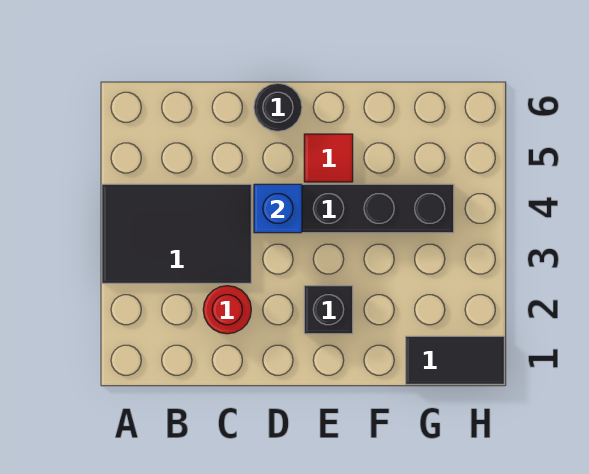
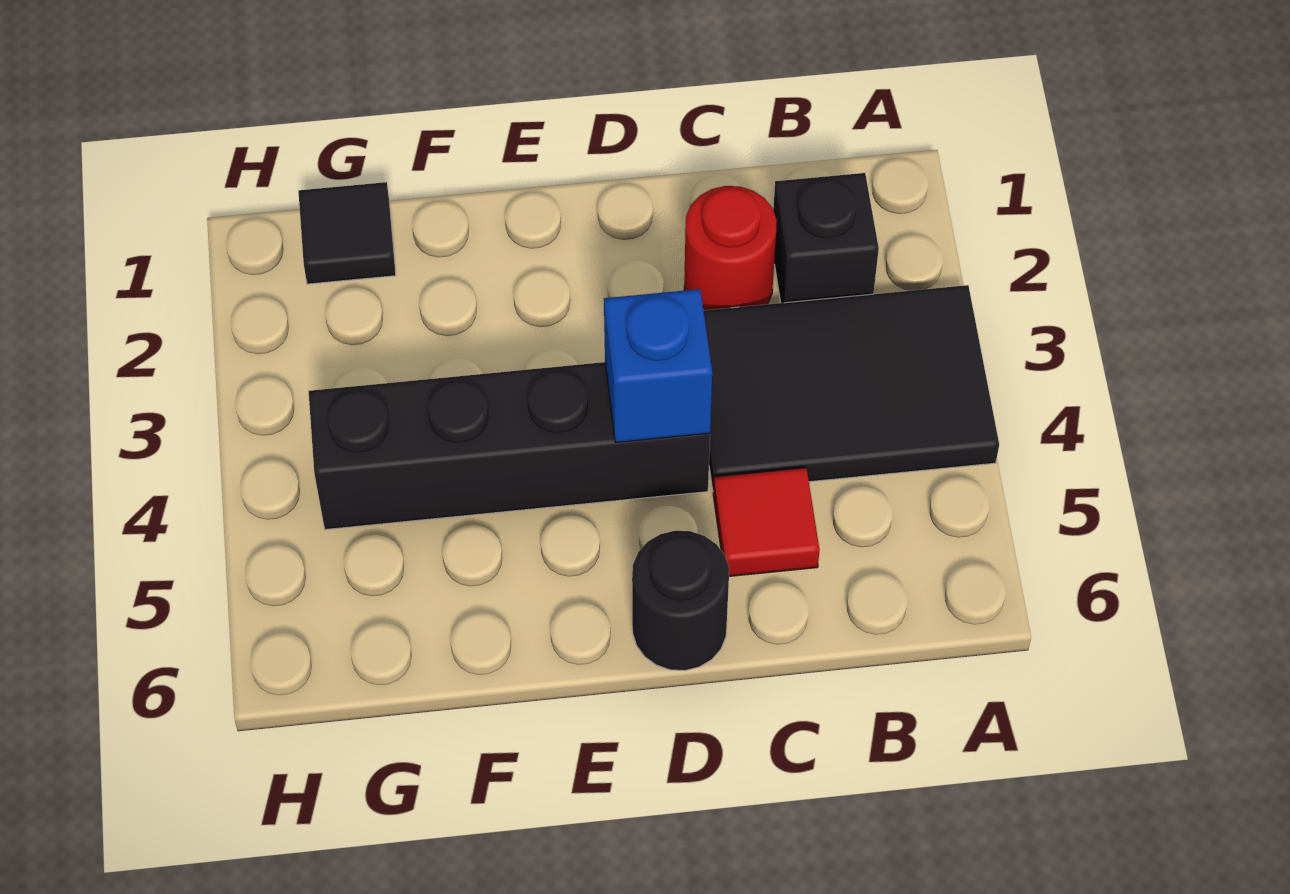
black brick E2 level 1 -> black brick B2 level 1
red tile E5 level 1 -> red tile C5 level 1
black tile G1:H1 level 1 -> black tile G1 level 1

